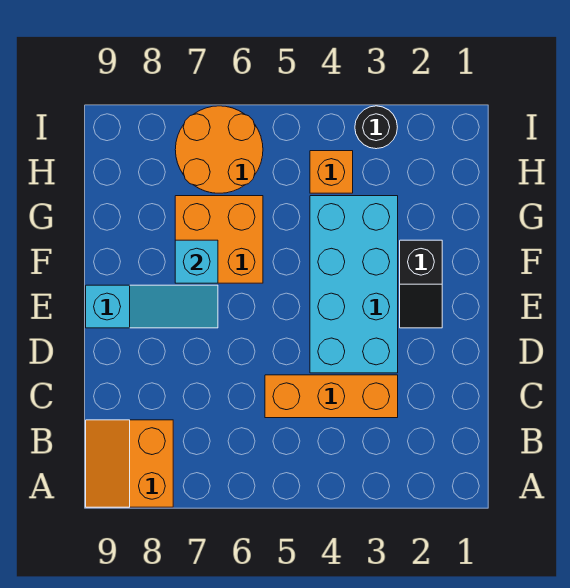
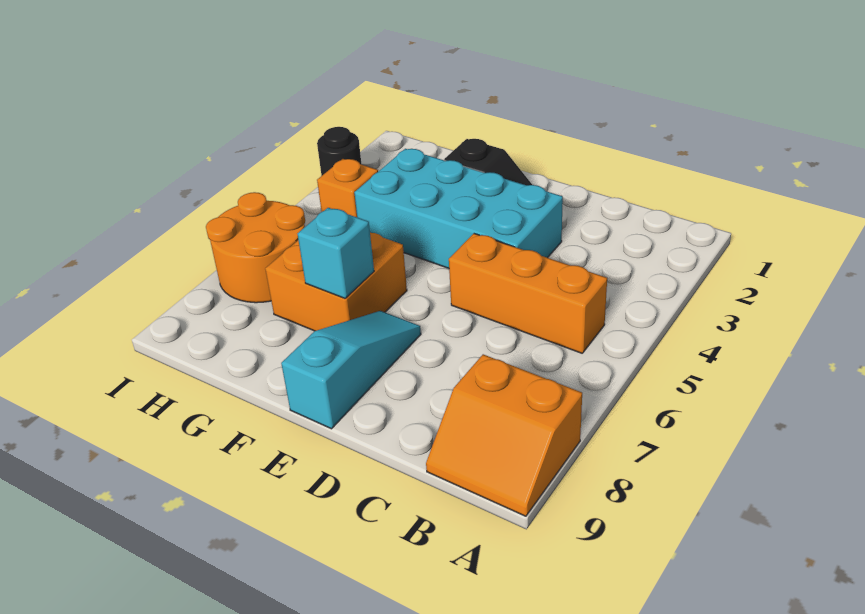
orange brick C3:C5 level 1 -> orange brick B5:D5 level 1

